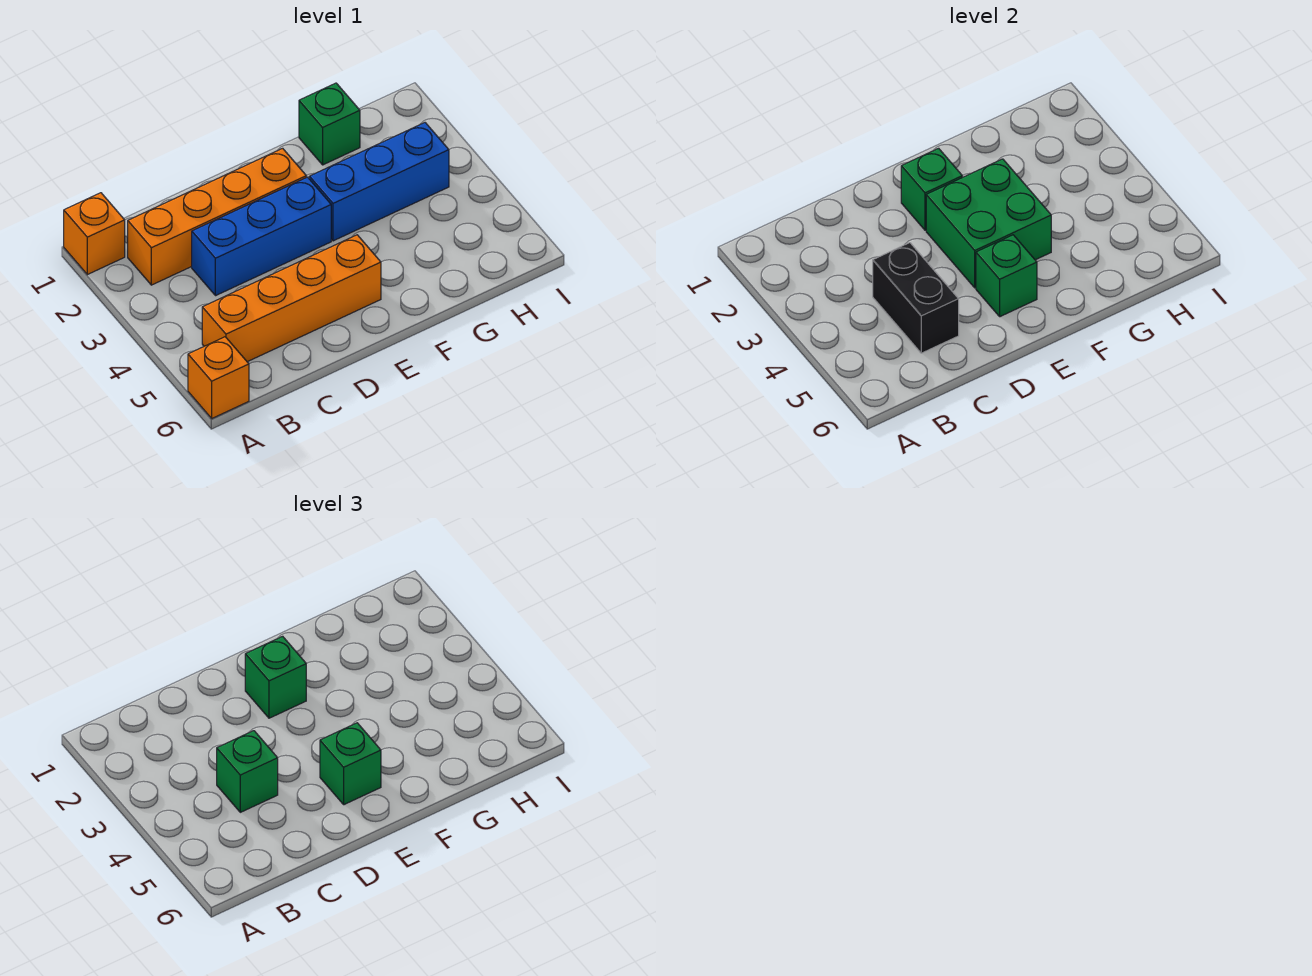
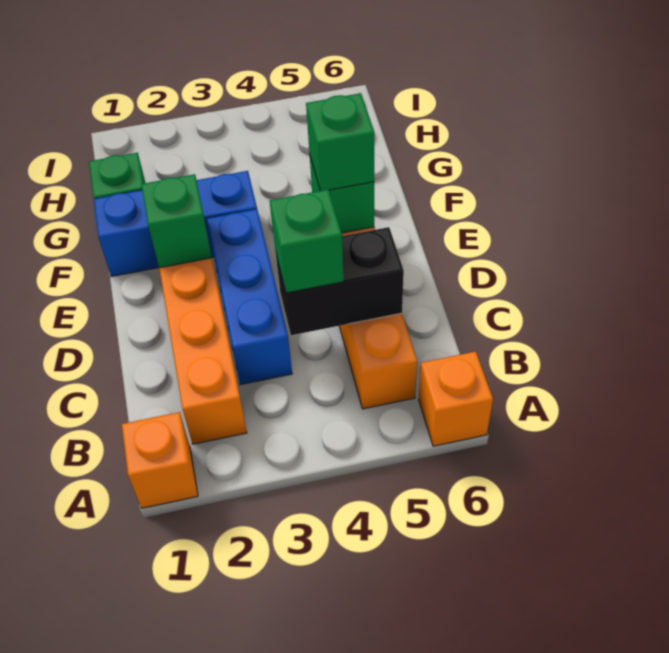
green brick E2 level 3 -> none
green brick E3:F4 level 2 -> none
blue brick F3:H3 level 1 -> blue brick F1:F3 level 1

